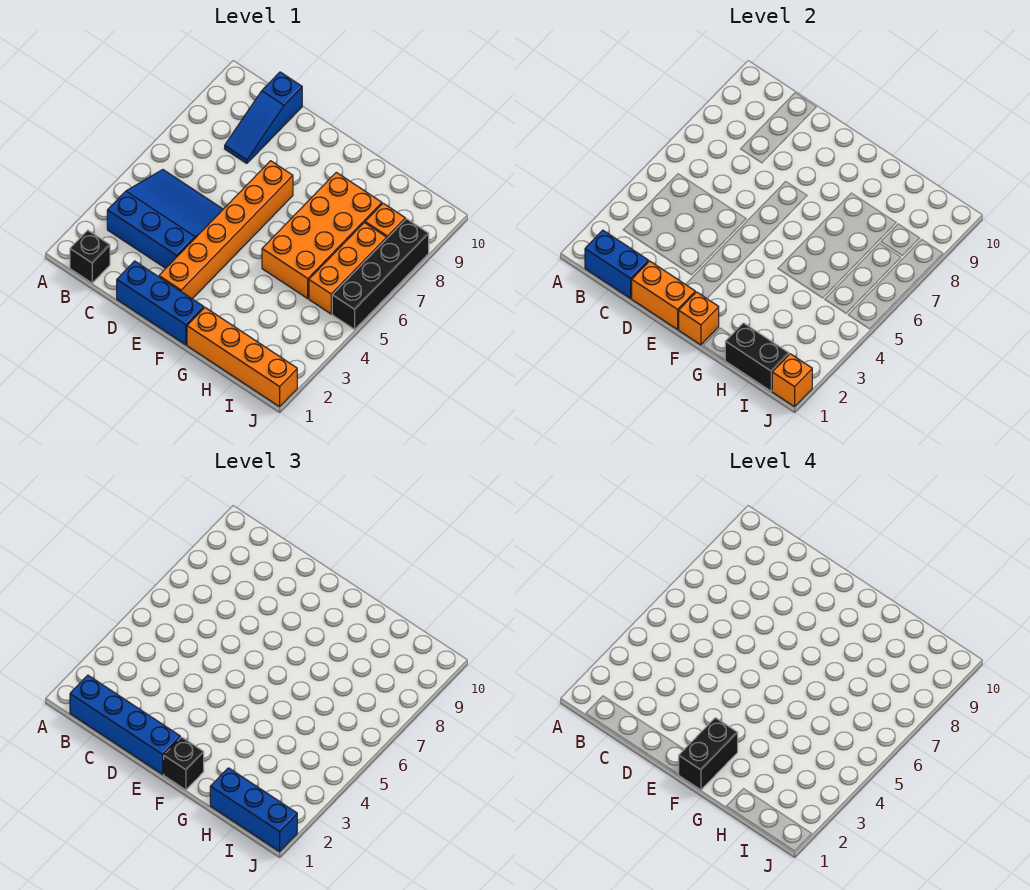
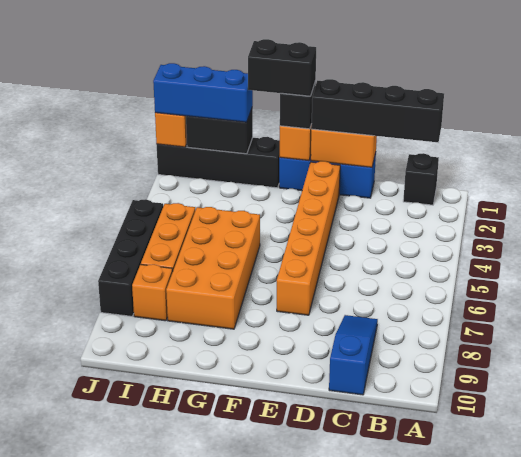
blue brick B1:C1 level 2 -> none
blue brick B1:E1 level 3 -> black brick B1:E1 level 3
blue slope B3:D5 level 1 top 3 -> none
black brick F1:F2 level 4 -> black brick F1:G1 level 4
orange brick G1:J1 level 1 -> black brick G1:J1 level 1

